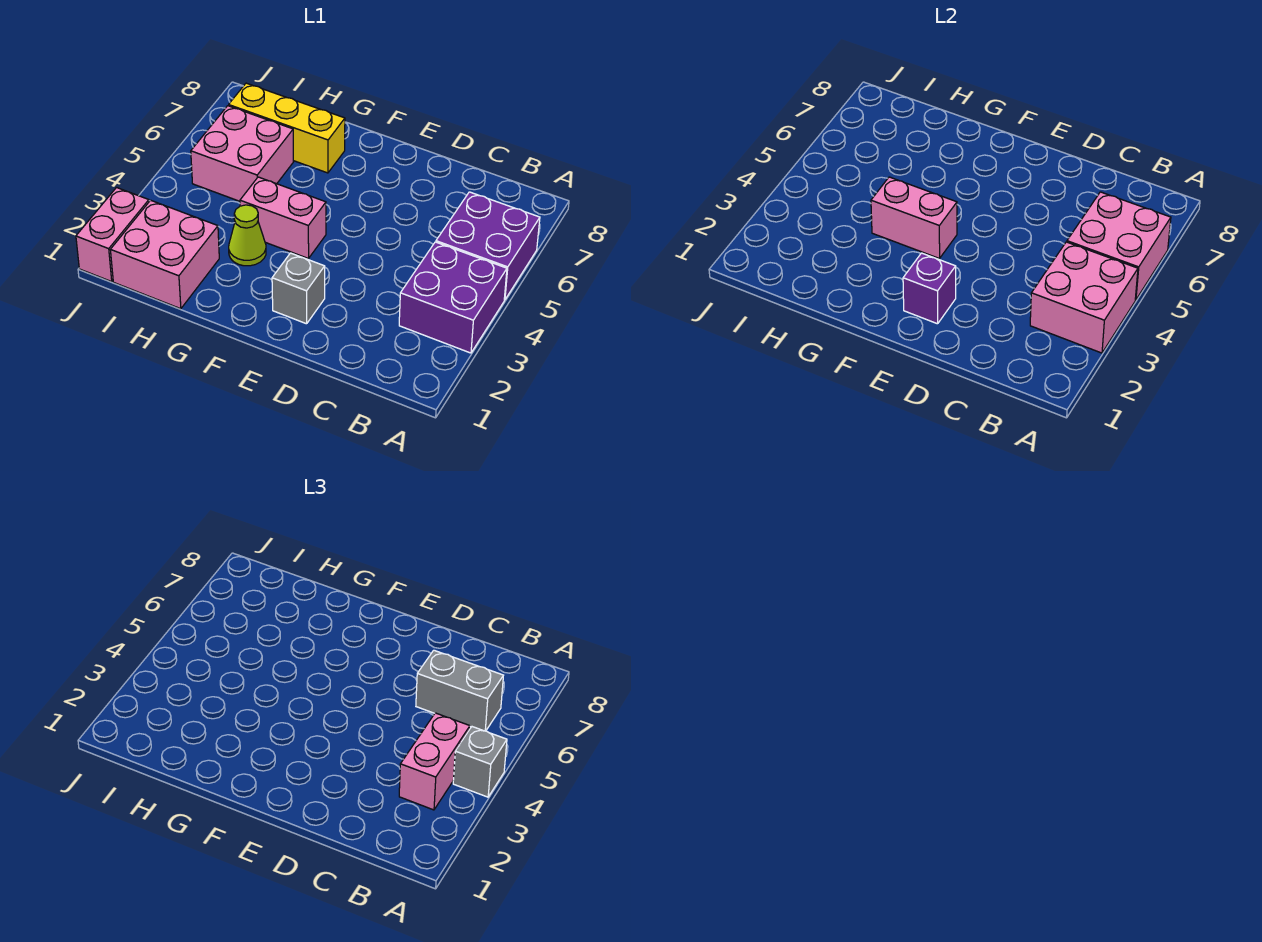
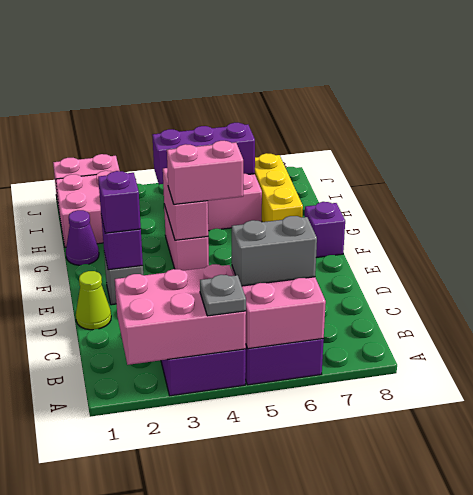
pink brick A3:B4 level 2 -> pink brick A2:B4 level 2
grey brick A4 level 3 -> grey plate A4 level 3
pink brick B3:B4 level 3 -> pink brick F4:F5 level 3
grey brick B6:C6 level 3 -> grey brick B5:B6 level 3
none -> purple brick E2 level 3
none -> purple brick F8 level 1
none -> purple cone G1 level 1
lime cone G3 level 1 -> lime cone D1 level 1
none -> purple brick I4:I6 level 2

